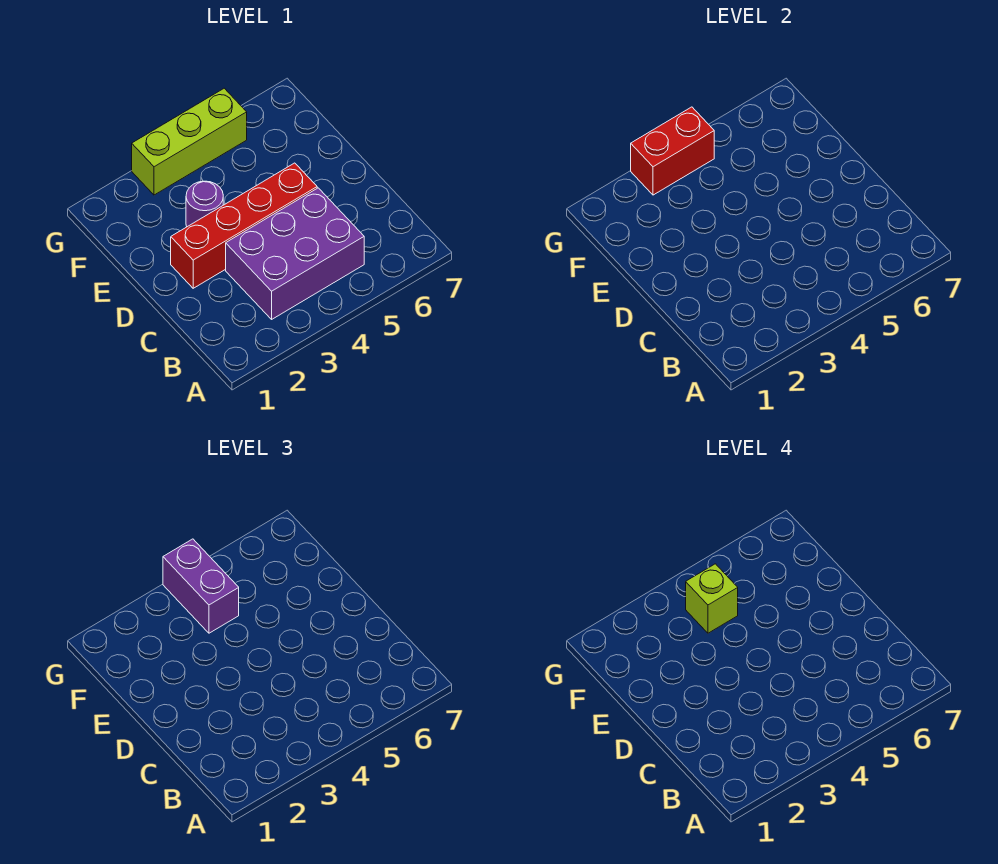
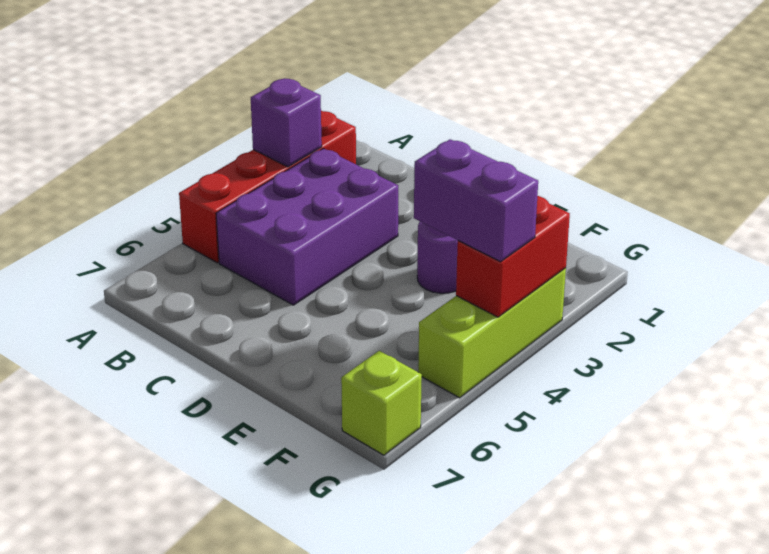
none -> purple brick A3 level 2
red brick D2:D5 level 1 -> red brick A2:A5 level 1
lime brick F4 level 4 -> lime brick G7 level 1

